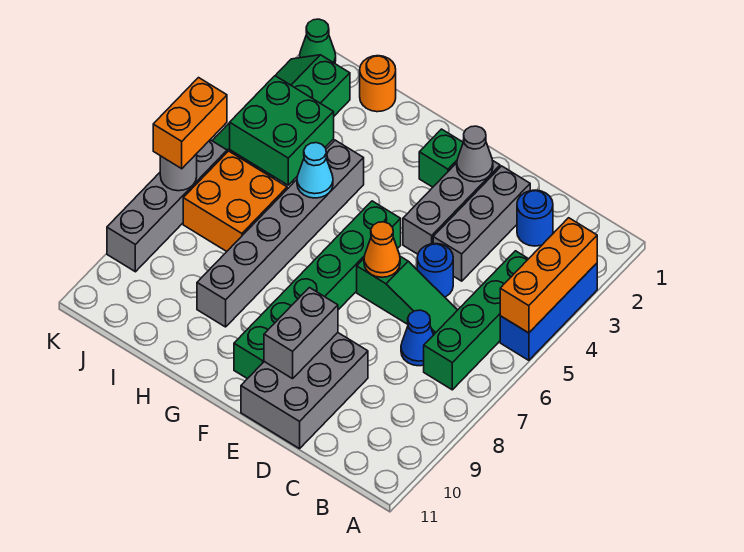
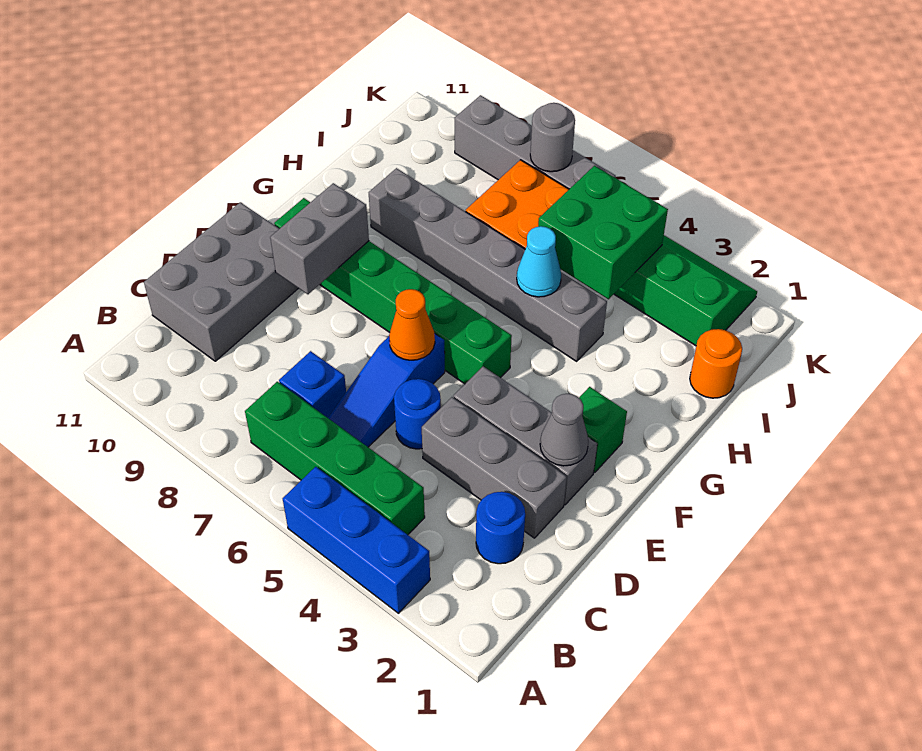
orange brick A3:A5 level 2 -> none
green slope C6:E6 level 1 top E -> blue slope C6:E6 level 1 top E
blue cone C7 level 1 -> blue brick C7 level 1
grey brick D9:E11 level 1 -> grey brick C10:E11 level 1
grey brick E9:E10 level 2 -> grey brick E9:F9 level 2
green cone K1 level 1 -> none
orange brick K6:K7 level 3 -> none

